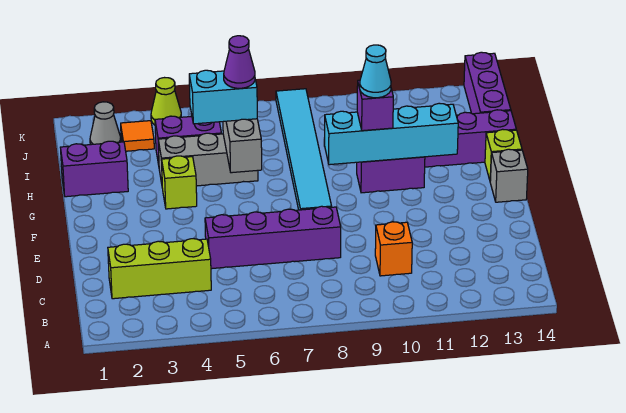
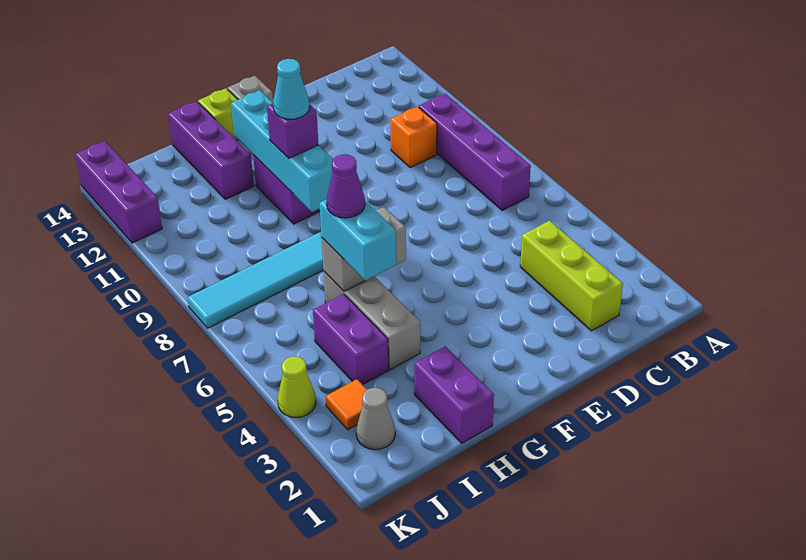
purple brick D5:D8 level 1 -> purple brick B7:B10 level 1
lime brick G4 level 1 -> none
purple brick I14:K14 level 1 -> purple brick K12:K14 level 1

